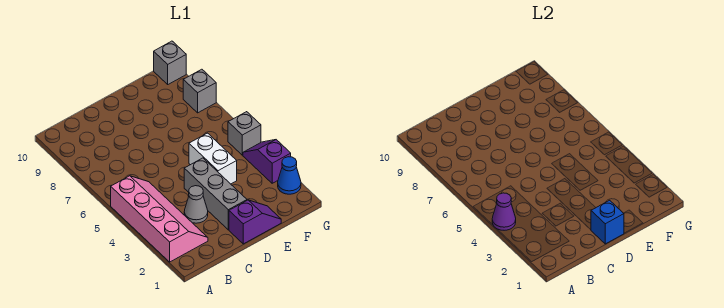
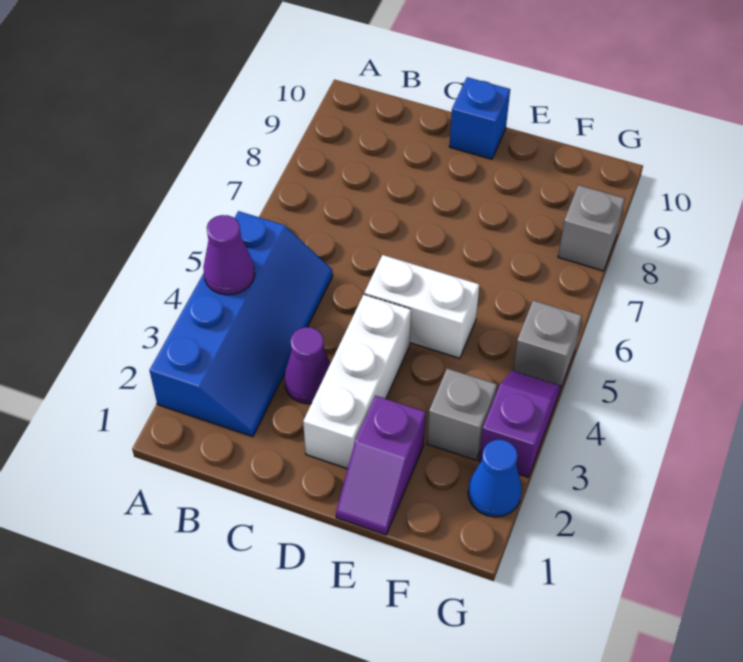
pink slope A2:B5 level 1 top A -> blue slope A2:B5 level 1 top A
grey cone C3 level 1 -> purple cone C3 level 1
purple slope D1:E1 level 1 top D -> purple slope E1:E2 level 1 top 2
blue brick D1 level 2 -> blue brick D10 level 1
grey brick D2:D4 level 1 -> white brick D2:D4 level 1
white brick E4:E5 level 1 -> white brick D5:E5 level 1
grey brick G10 level 1 -> grey brick F3 level 1

